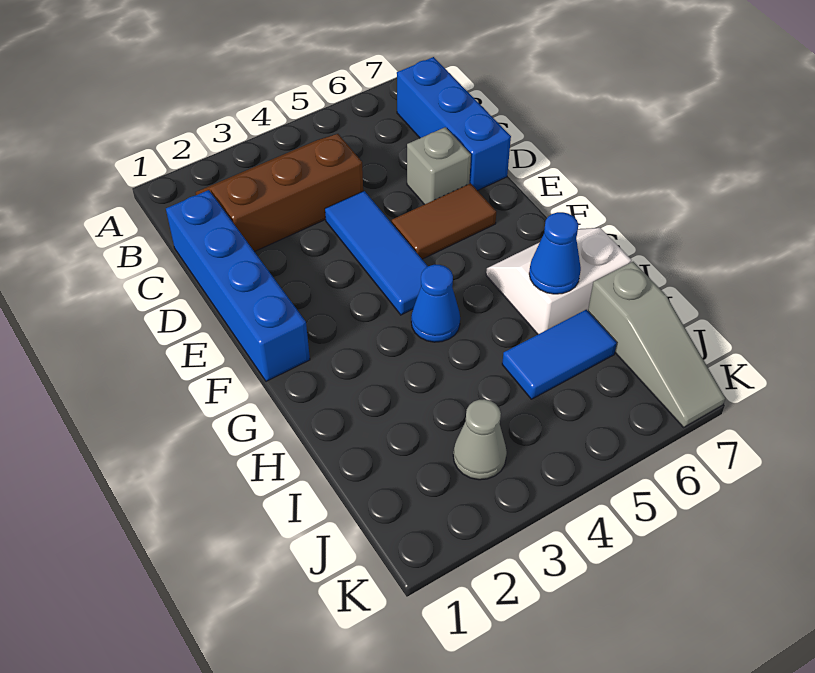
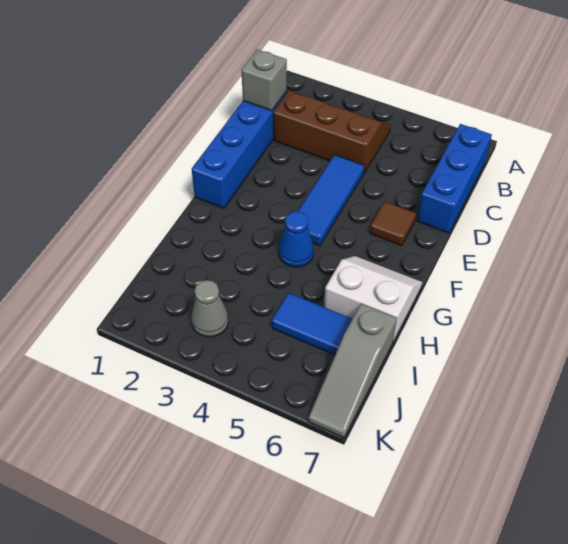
grey brick D6 level 1 -> grey brick C1 level 2
brown tile E5:E6 level 1 -> brown tile E6 level 1
blue cone H6 level 2 -> none

